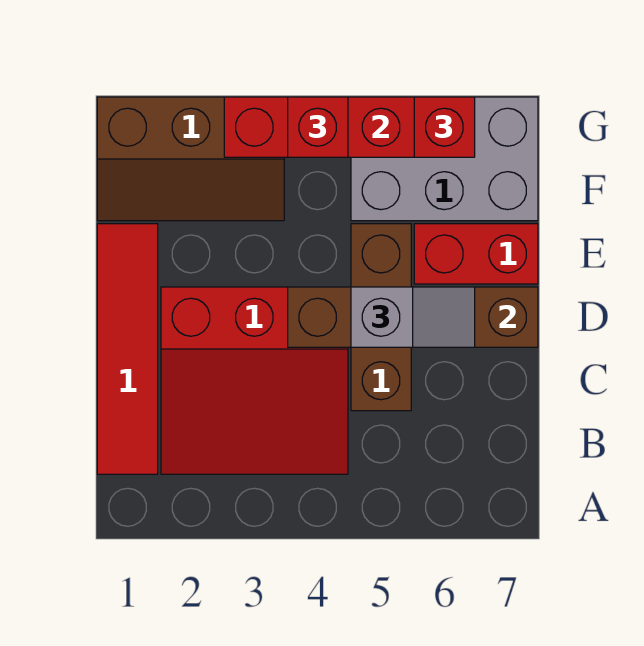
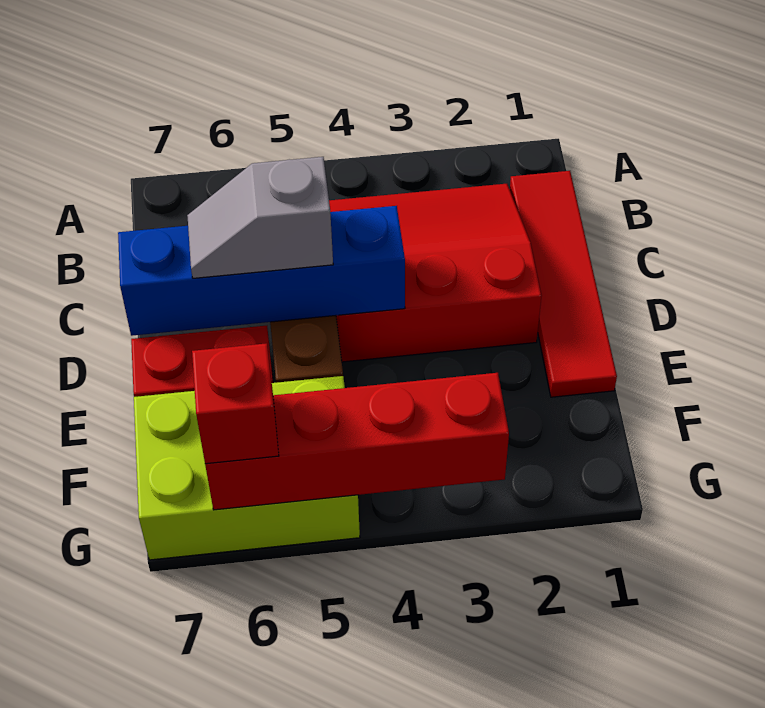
brown brick D4:D7 level 2 -> blue brick D4:D7 level 2
brown slope F1:G3 level 1 top G -> none
grey brick F5:G7 level 1 -> lime brick F5:G7 level 1
red brick G4 level 3 -> none

